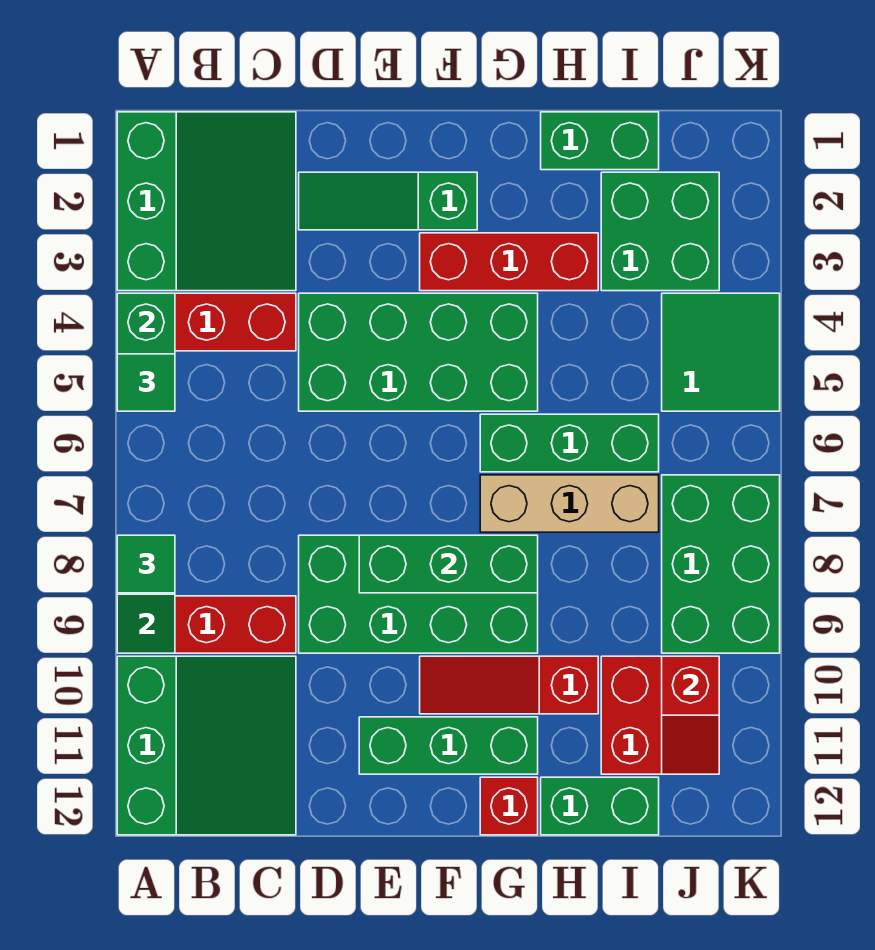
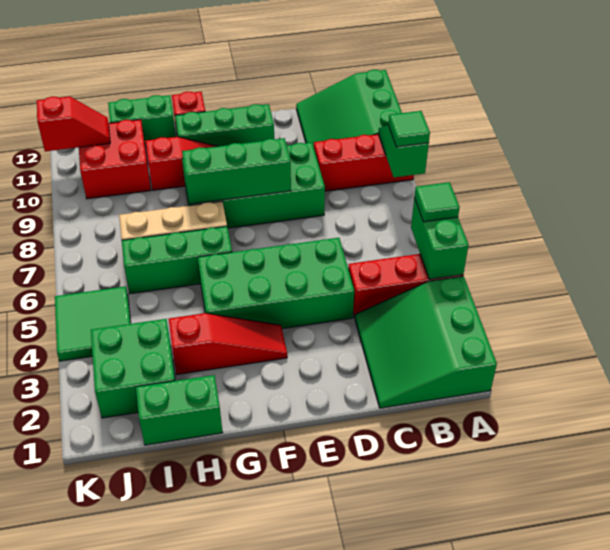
green slope D2:F2 level 1 top F -> none
red brick F3:H3 level 1 -> red slope F3:H3 level 1 top H
green brick J7:K9 level 1 -> none
red slope J10:J11 level 2 top 10 -> red slope J11:K11 level 2 top K

